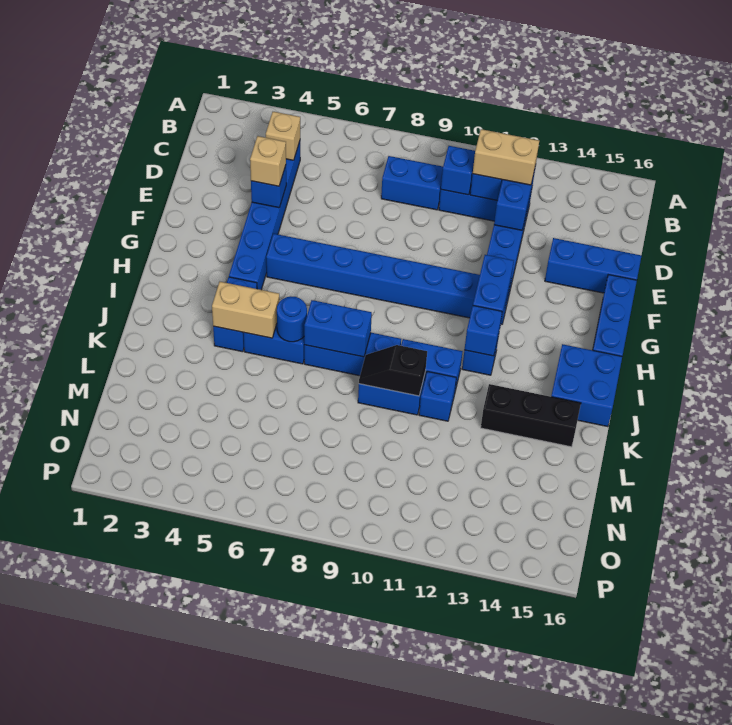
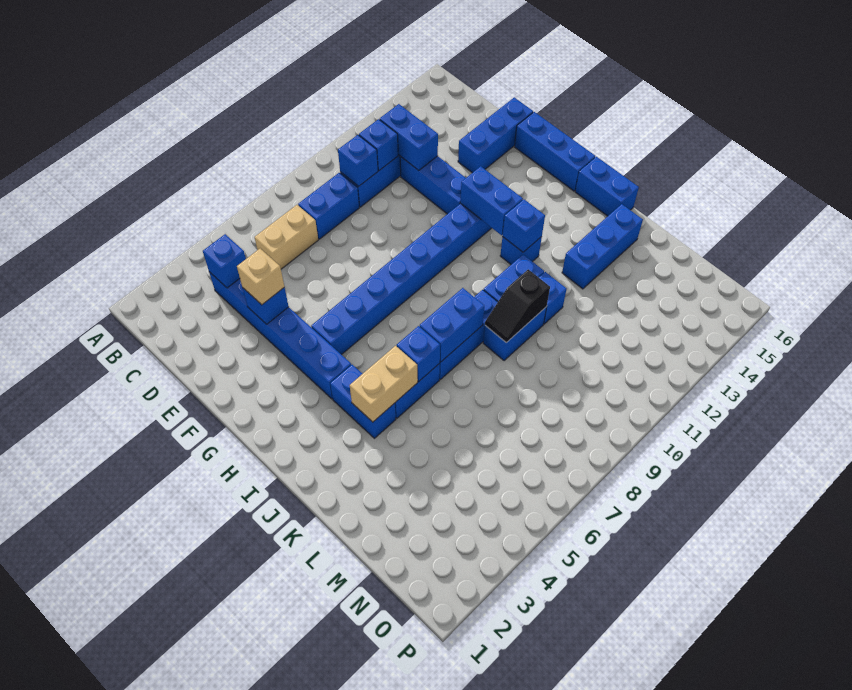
tan brick C4 level 2 -> blue brick C4 level 2
tan brick C11:C12 level 3 -> tan brick C6:C7 level 1
blue brick I15:J16 level 1 -> blue brick I16:J16 level 1
blue round brick J6 level 2 -> blue brick J6 level 2
black brick K13:K15 level 1 -> blue brick K13:K15 level 1

